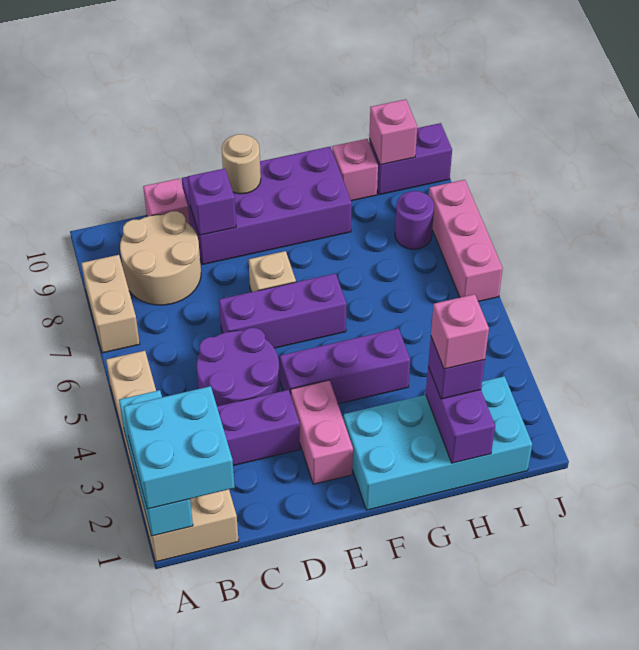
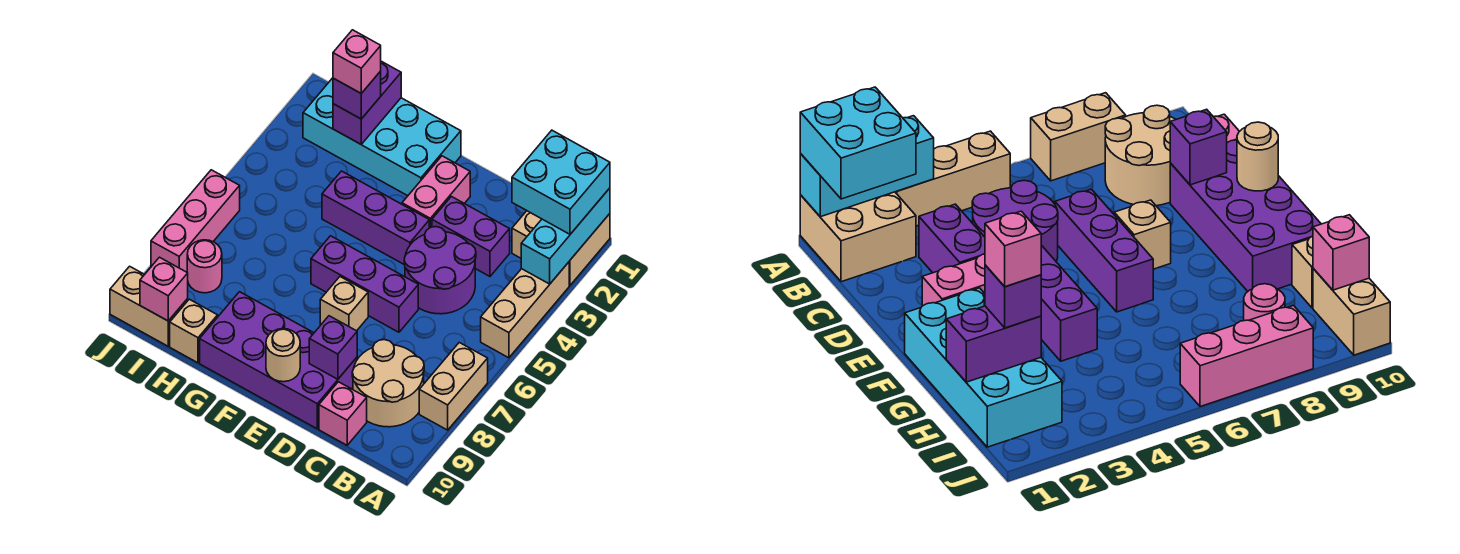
pink brick H10 level 1 -> tan brick H10 level 1
purple round brick I8 level 1 -> pink round brick I8 level 1
purple brick I10:J10 level 1 -> tan brick I10:J10 level 1

